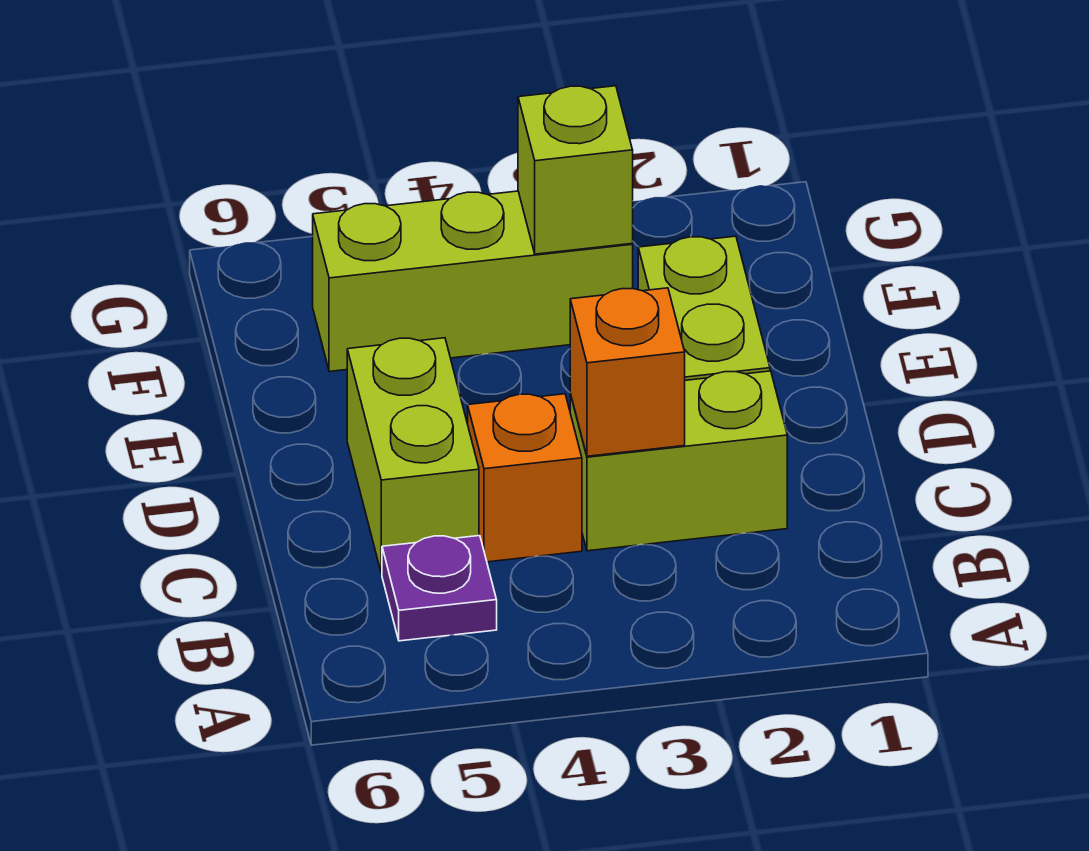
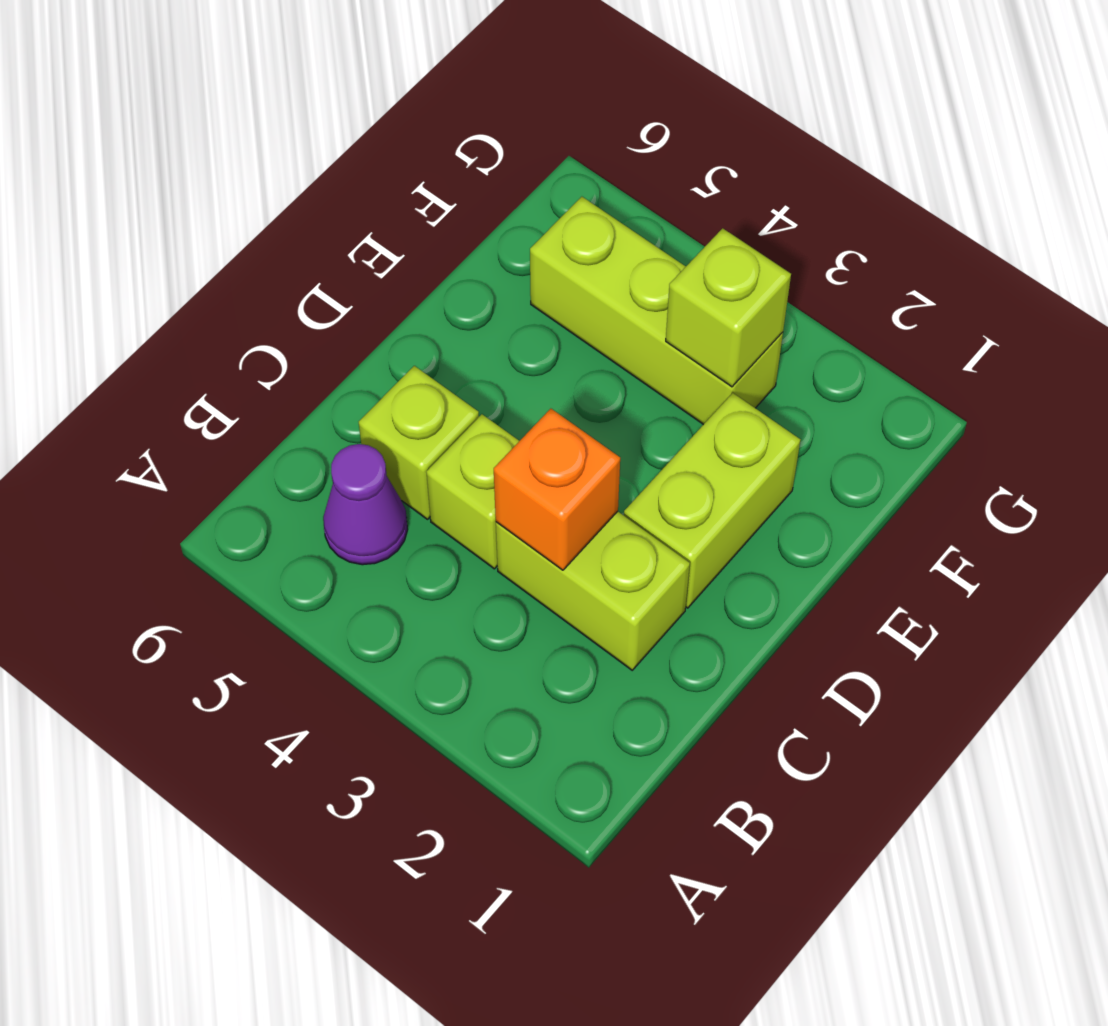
purple plate B5 level 1 -> purple cone B5 level 1
orange brick C4 level 1 -> lime brick C4 level 1
lime brick C5:D5 level 1 -> lime brick C5 level 1

